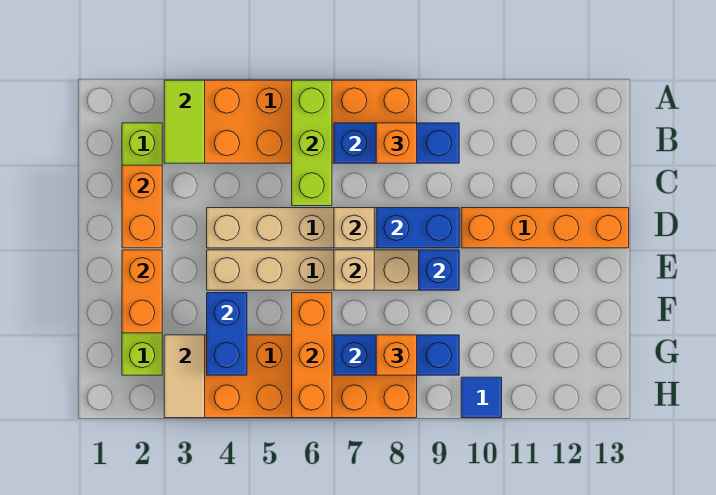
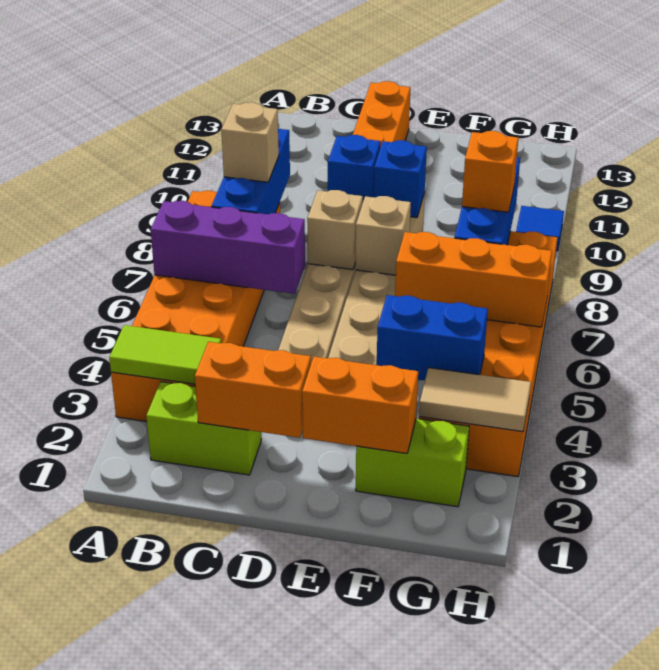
lime brick A6:C6 level 2 -> purple brick A6:C6 level 2
orange brick B8 level 3 -> tan brick B8 level 3
blue brick D8:D9 level 2 -> blue brick D9 level 2

